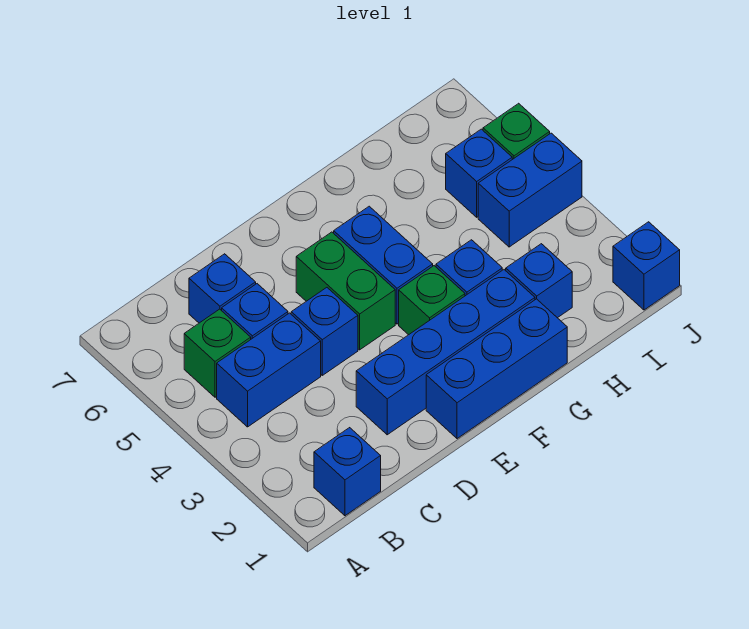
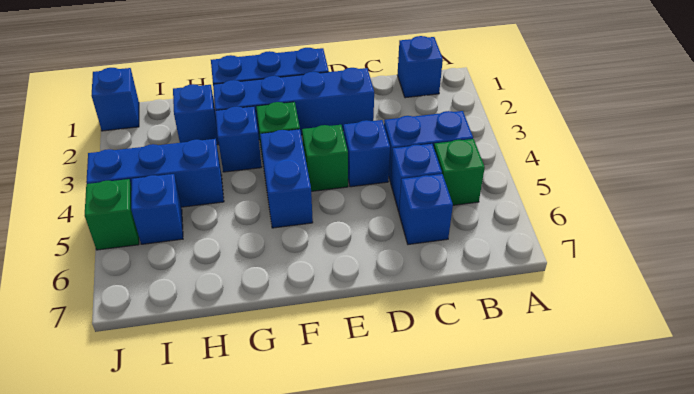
green brick E4:E5 level 1 -> green brick E4 level 1
blue brick I4:J4 level 1 -> blue brick H4:J4 level 1

